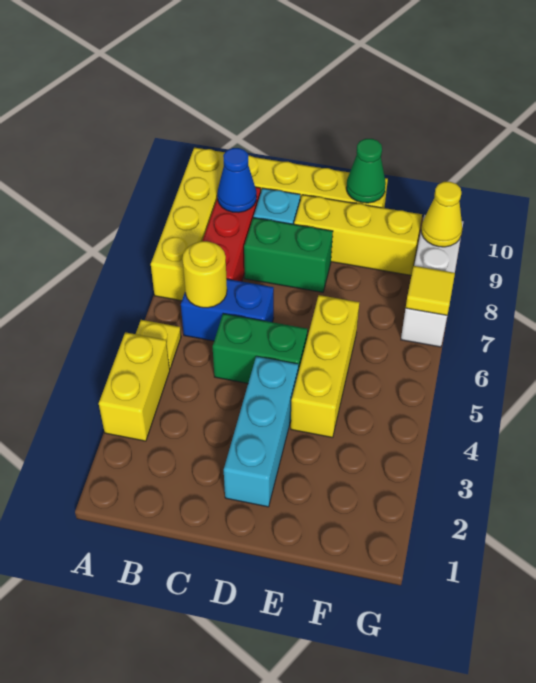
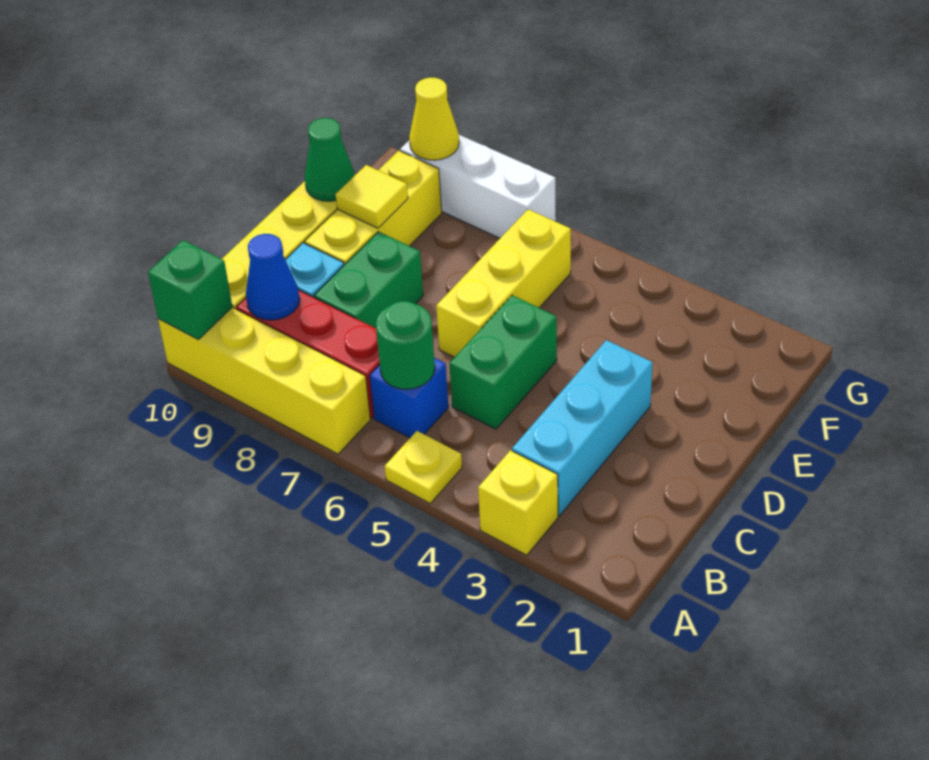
yellow brick A3:A4 level 1 -> yellow brick A3 level 1
none -> green brick A10 level 2
blue brick B6:C6 level 1 -> blue brick B6 level 1
yellow round brick B6 level 2 -> green round brick B6 level 2
cyan brick D2:D4 level 1 -> cyan brick B3:D3 level 1
yellow brick E4:E6 level 1 -> yellow brick D6:F6 level 1
yellow tile G7 level 2 -> yellow tile E9 level 2

